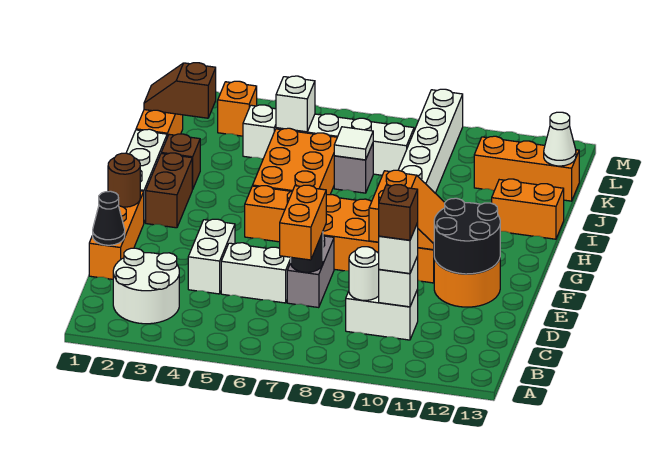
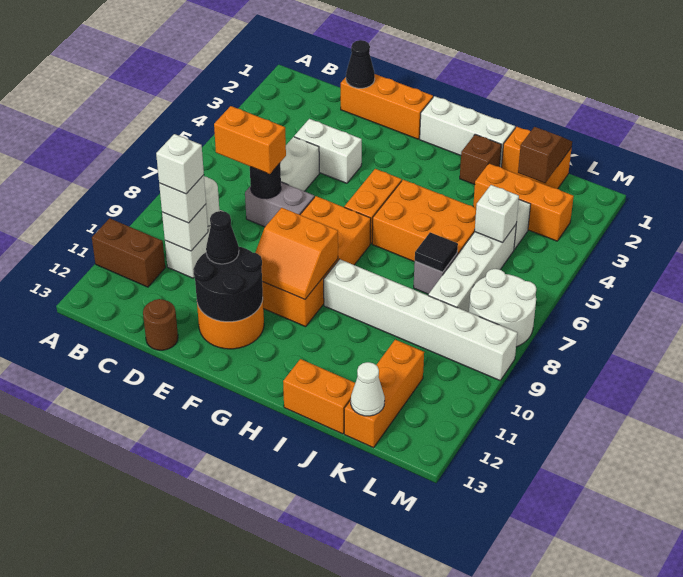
white round brick B2:C3 level 1 -> white round brick L7:M8 level 1
brown brick C10 level 4 -> white brick C10 level 4
none -> black cone E11 level 3
brown round brick F1 level 2 -> brown round brick D13 level 1
brown brick G2:H2 level 1 -> brown brick A11:B11 level 1
orange brick I12:I13 level 1 -> orange brick I13:J13 level 1
white tile J7 level 2 -> black tile J7 level 2
orange brick L3 level 1 -> orange brick J3:L3 level 1

